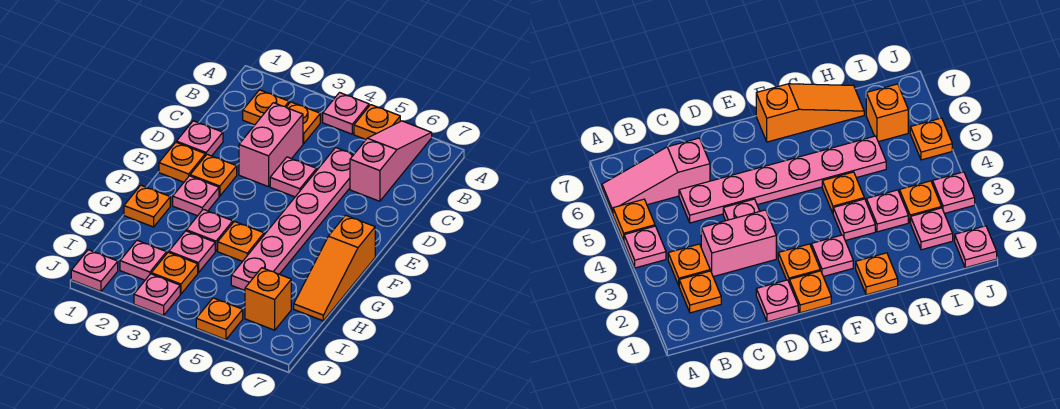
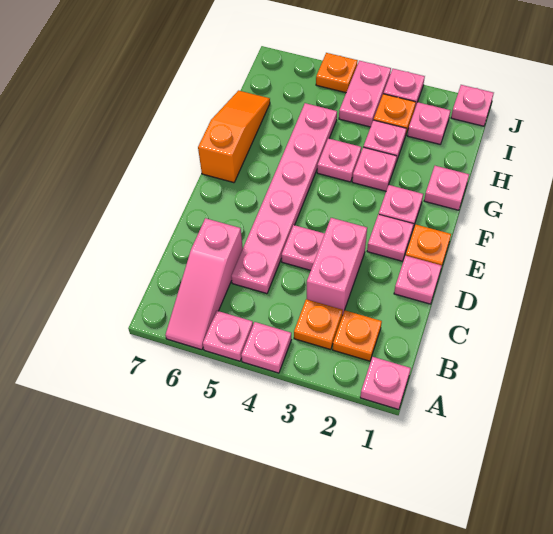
none -> pink plate A1 level 1
orange plate A5 level 1 -> pink plate A5 level 1
orange plate E2 level 1 -> pink plate E2 level 1
orange plate G1 level 1 -> pink plate G1 level 1
orange plate G4 level 1 -> pink plate G4 level 1
none -> pink plate I4:J4 level 1
orange brick I6 level 1 -> none

